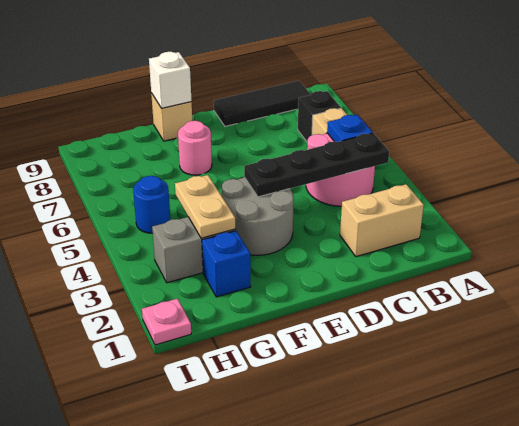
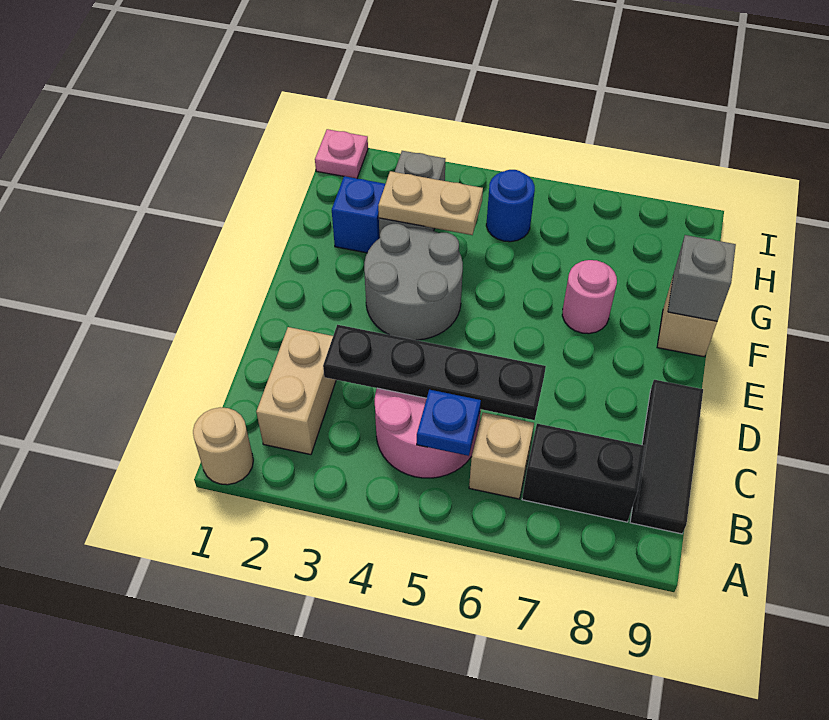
none -> tan round brick A1 level 1
black plate B4:E4 level 2 -> black plate C3:C6 level 2
black brick B7 level 1 -> black brick B7:B8 level 1
white brick F9 level 2 -> grey brick F9 level 2

